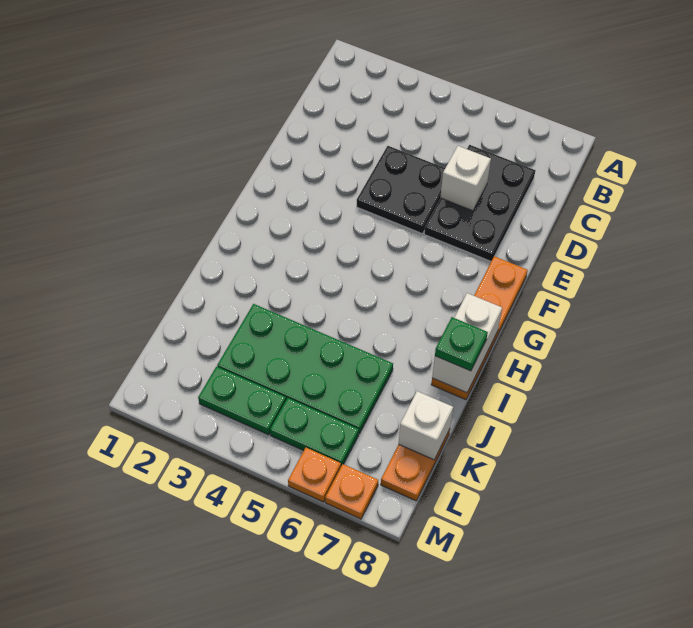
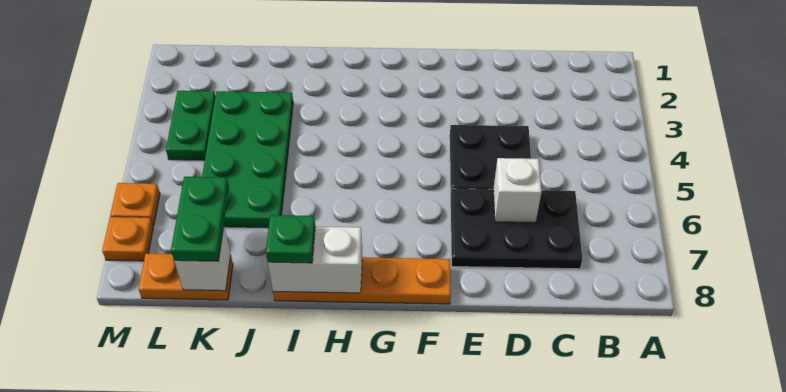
green plate L5:L6 level 1 -> green plate K7:K8 level 3

